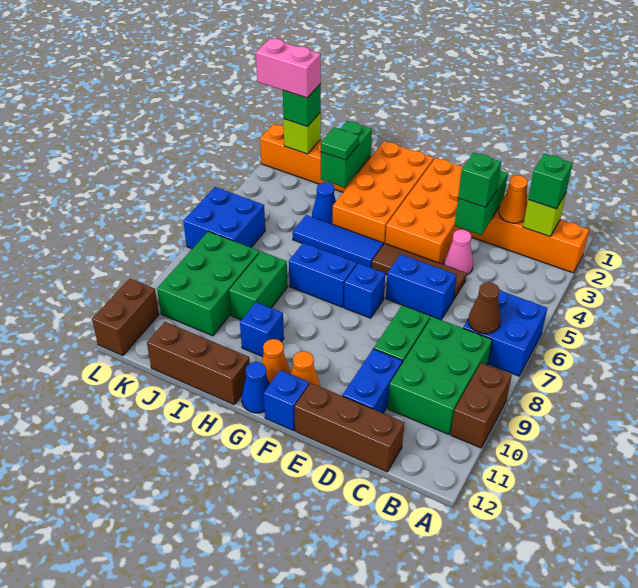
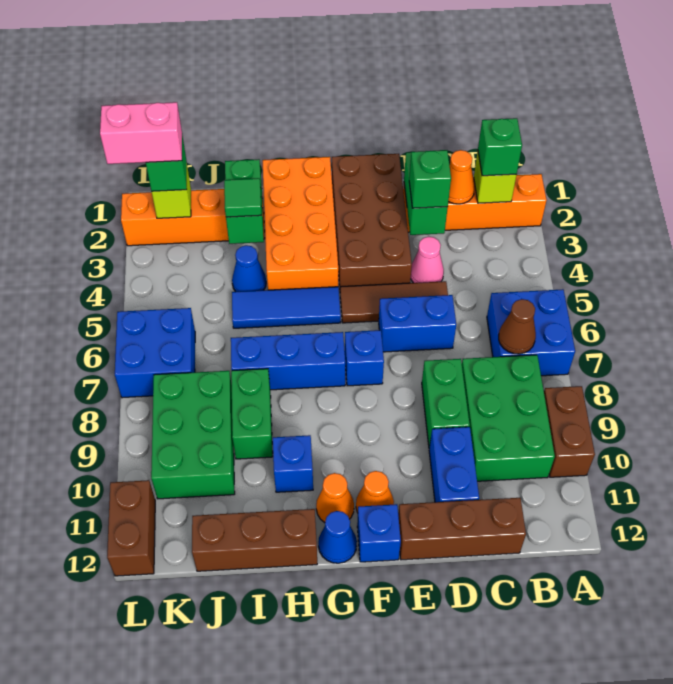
orange brick E1:F4 level 1 -> brown brick E1:F4 level 1
blue brick G7:H7 level 1 -> blue brick G7:I7 level 1

